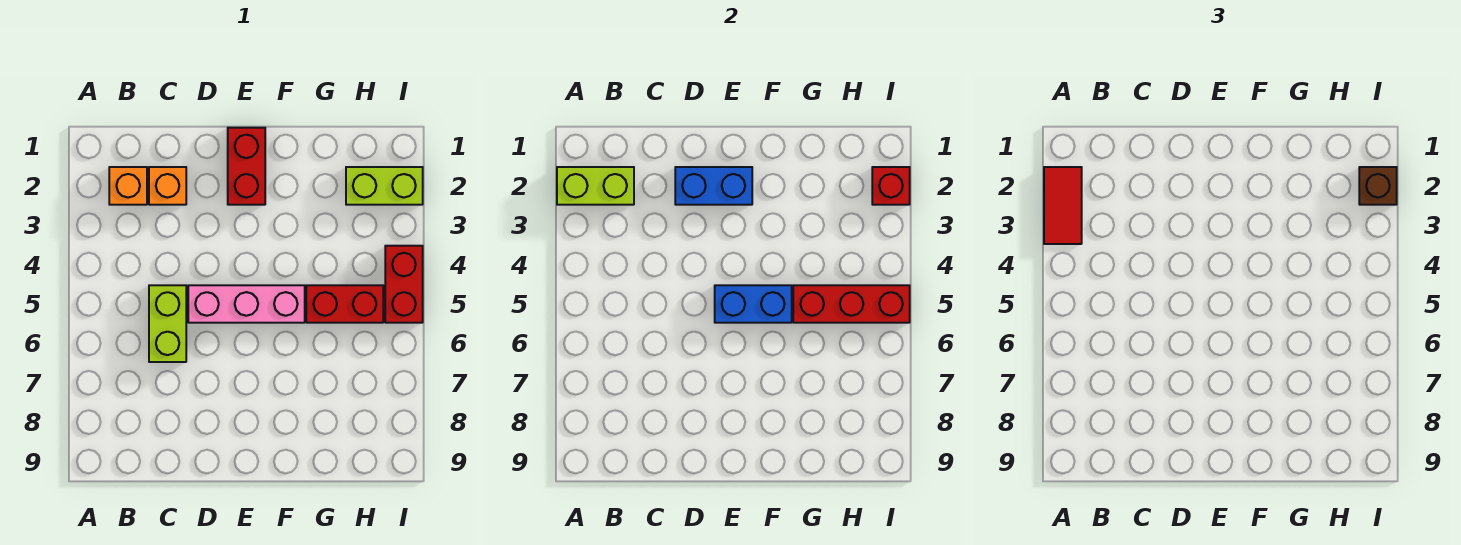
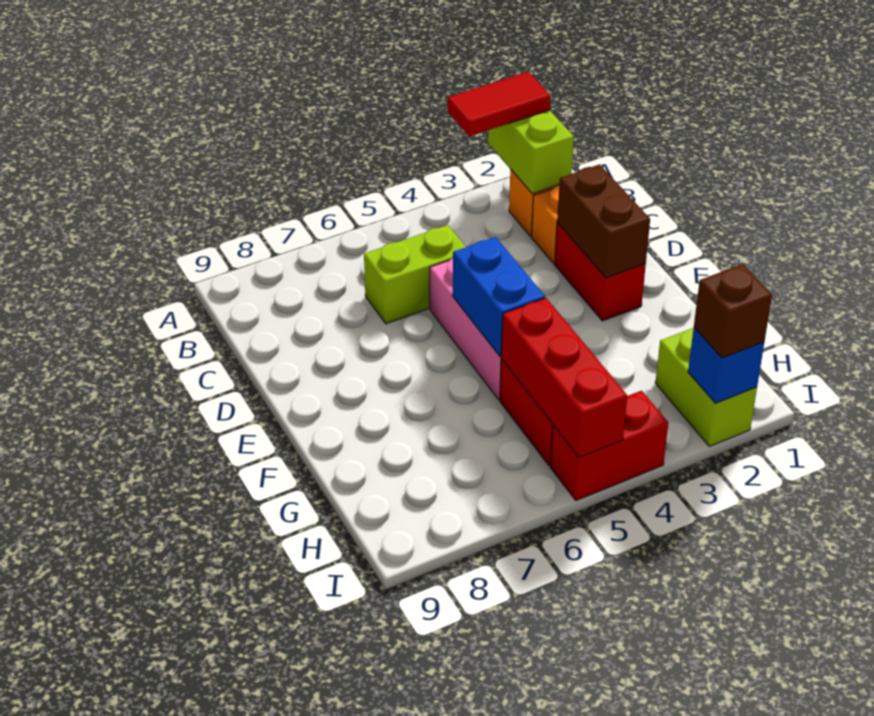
blue brick D2:E2 level 2 -> brown brick D2:E2 level 2
red brick E1:E2 level 1 -> red brick D2:E2 level 1
red brick I2 level 2 -> blue brick I2 level 2

